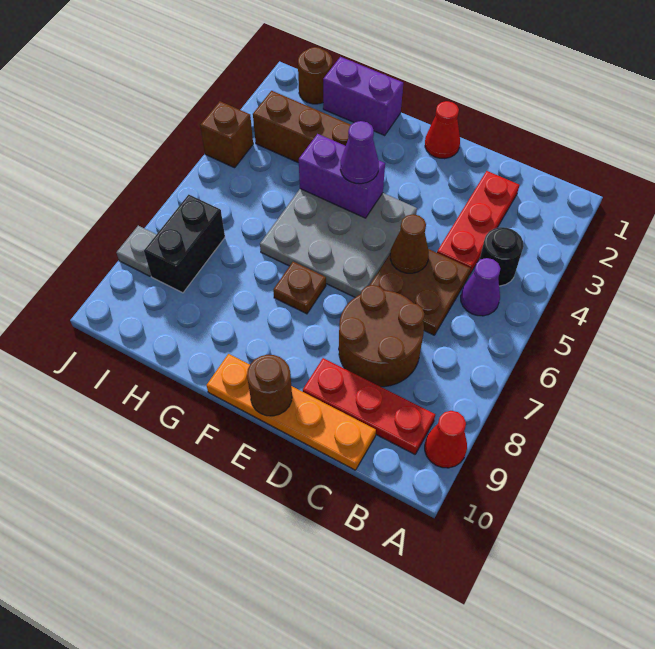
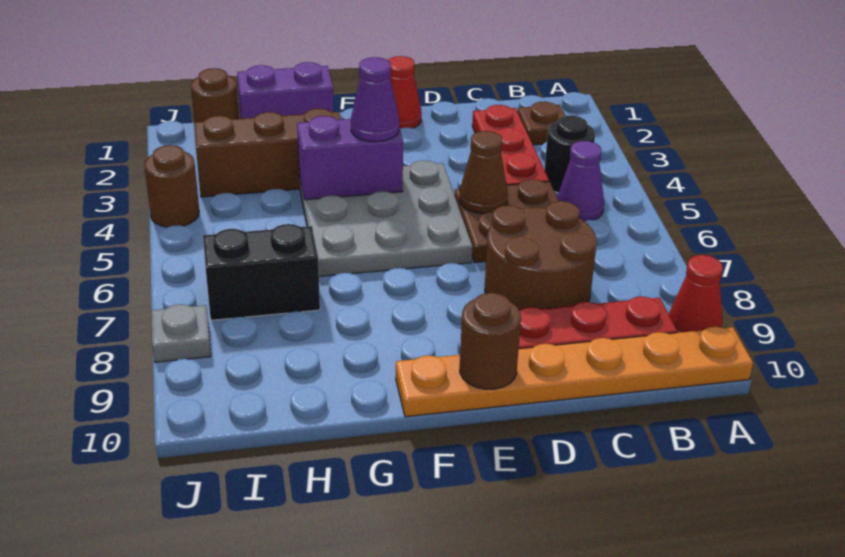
orange plate C10:F10 level 1 -> orange plate A10:F10 level 1
brown plate F7 level 1 -> brown plate B2 level 1
black brick I7:I8 level 1 -> black brick H7:I7 level 1
brown brick J4 level 1 -> brown round brick J4 level 1

